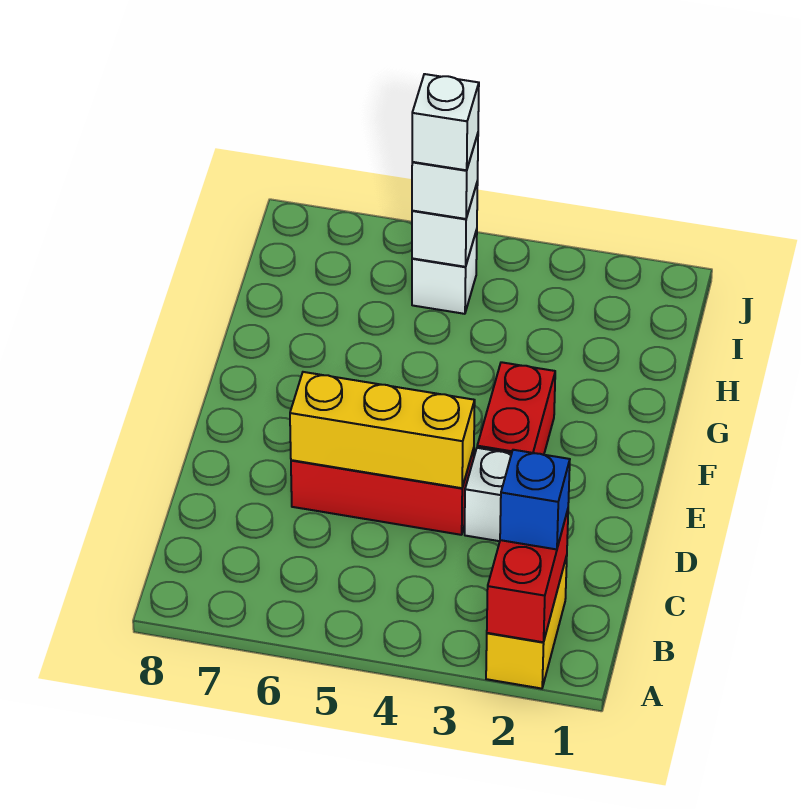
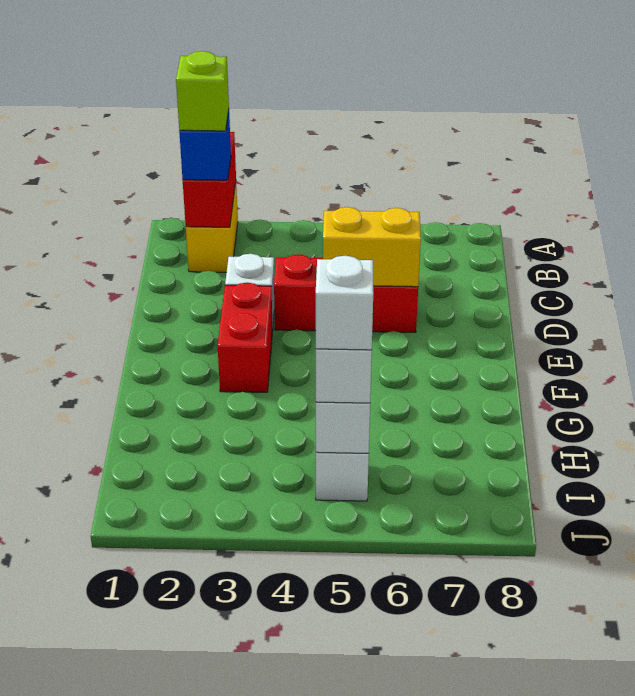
none -> lime brick B2 level 4
yellow brick D4:D6 level 2 -> yellow brick D5:D6 level 2

